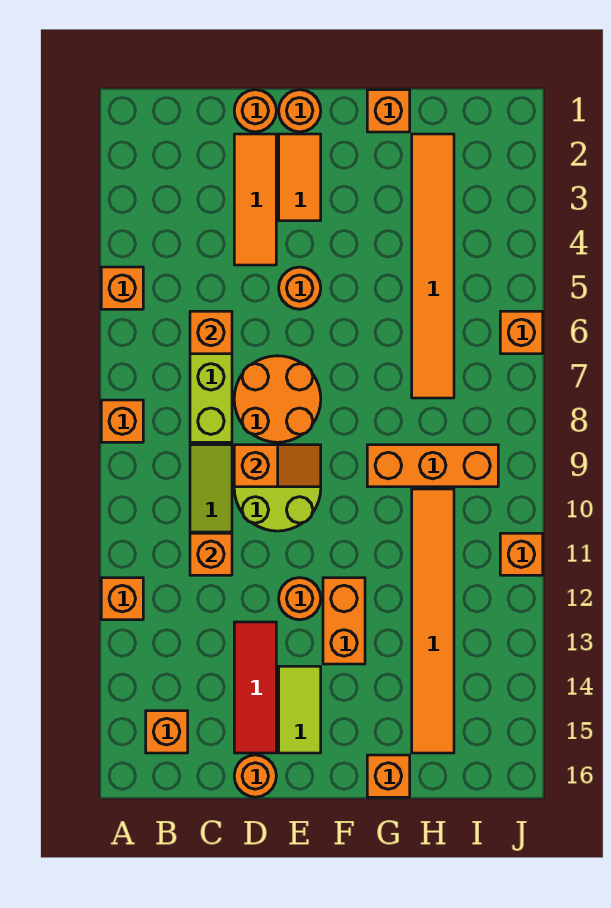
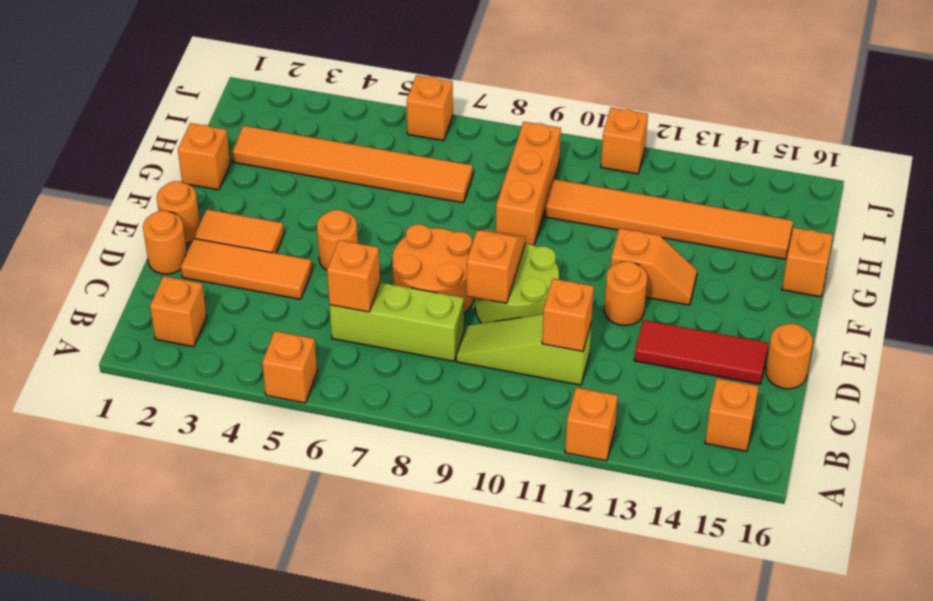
orange brick A8 level 1 -> orange brick B2 level 1
lime tile E14:E15 level 1 -> none
orange brick F12:F13 level 1 -> orange slope F12:F13 level 1 top 12

